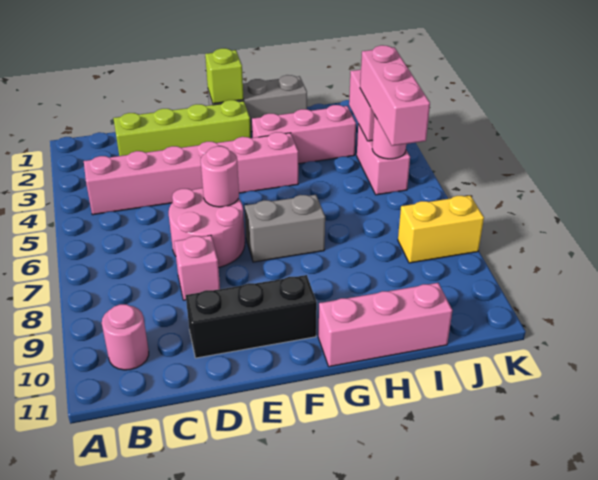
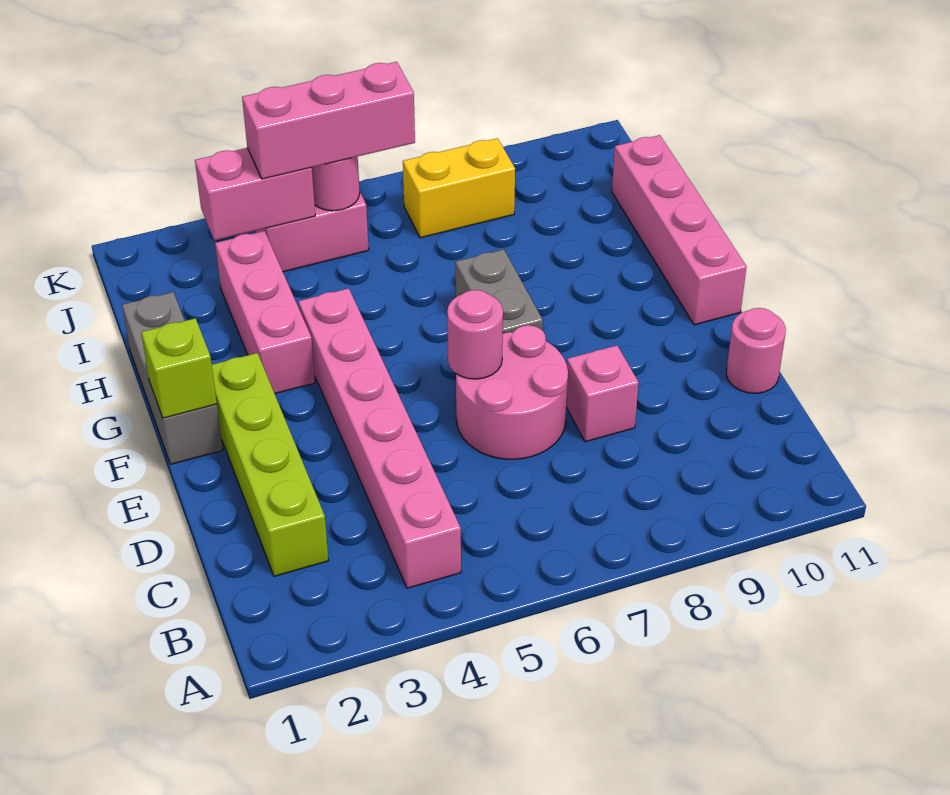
pink round brick B10 level 1 -> pink round brick D11 level 1
black brick D10:F10 level 1 -> none
pink brick G11:I11 level 1 -> pink brick F11:I11 level 1
yellow brick J8:K8 level 1 -> yellow brick J7:J8 level 1

